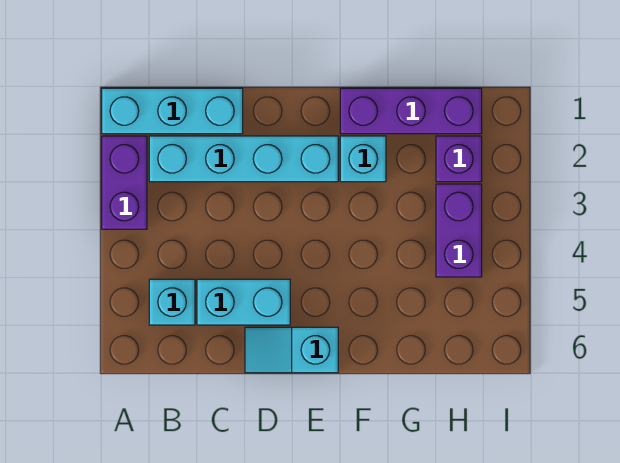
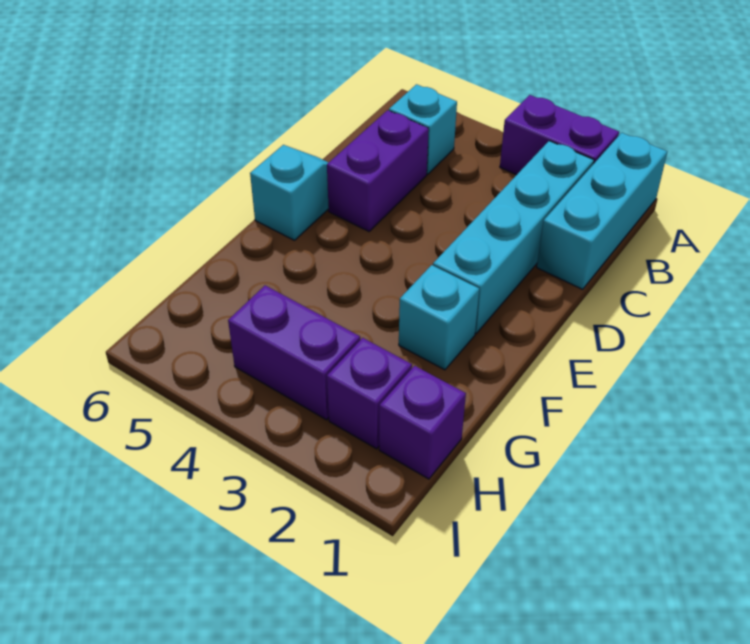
cyan brick C5:D5 level 1 -> purple brick C5:D5 level 1
purple brick F1:H1 level 1 -> purple brick H1 level 1

